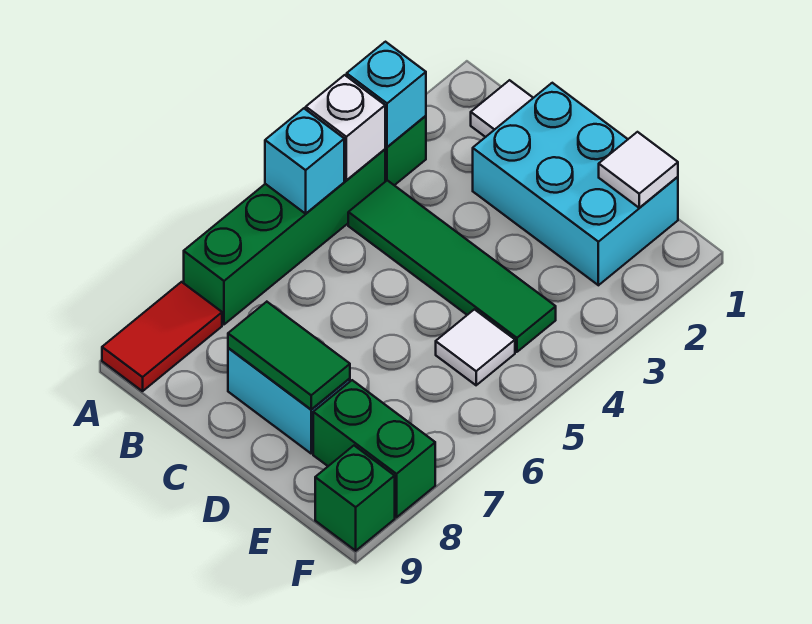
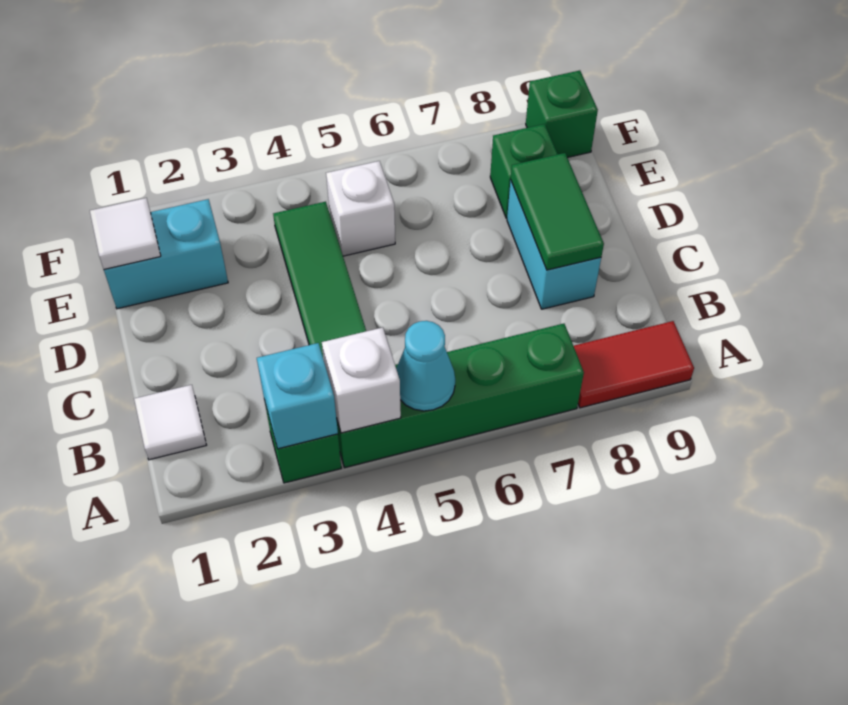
cyan brick A5 level 2 -> cyan cone A5 level 2
cyan brick C1:E2 level 1 -> cyan brick E1:E2 level 1
white tile E5 level 1 -> white brick E5 level 1
green brick E8:F8 level 1 -> green brick E8 level 1

